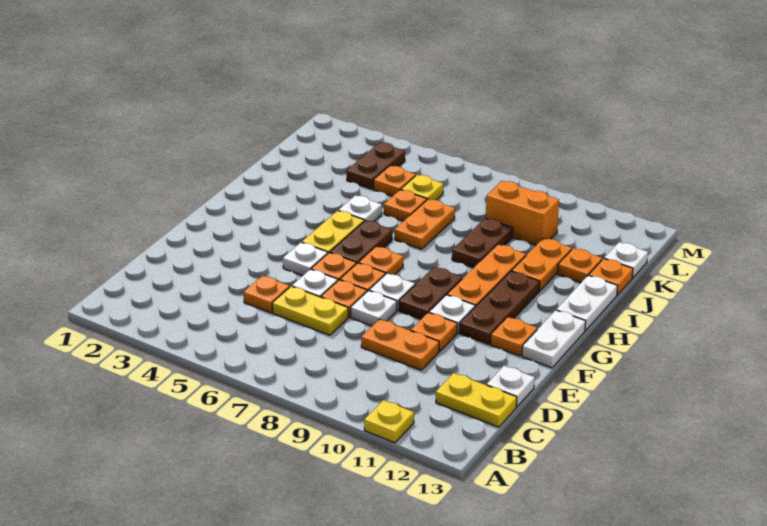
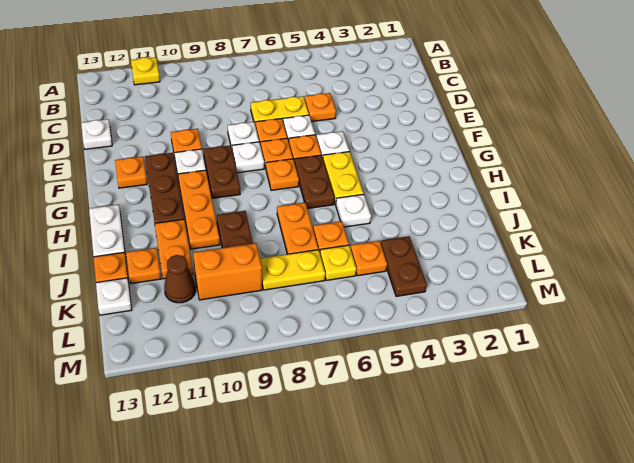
yellow plate C12:C13 level 1 -> yellow plate K7:K8 level 1
orange plate D9:D10 level 1 -> none
white plate F13:G13 level 1 -> none
none -> brown cone K11 level 1

